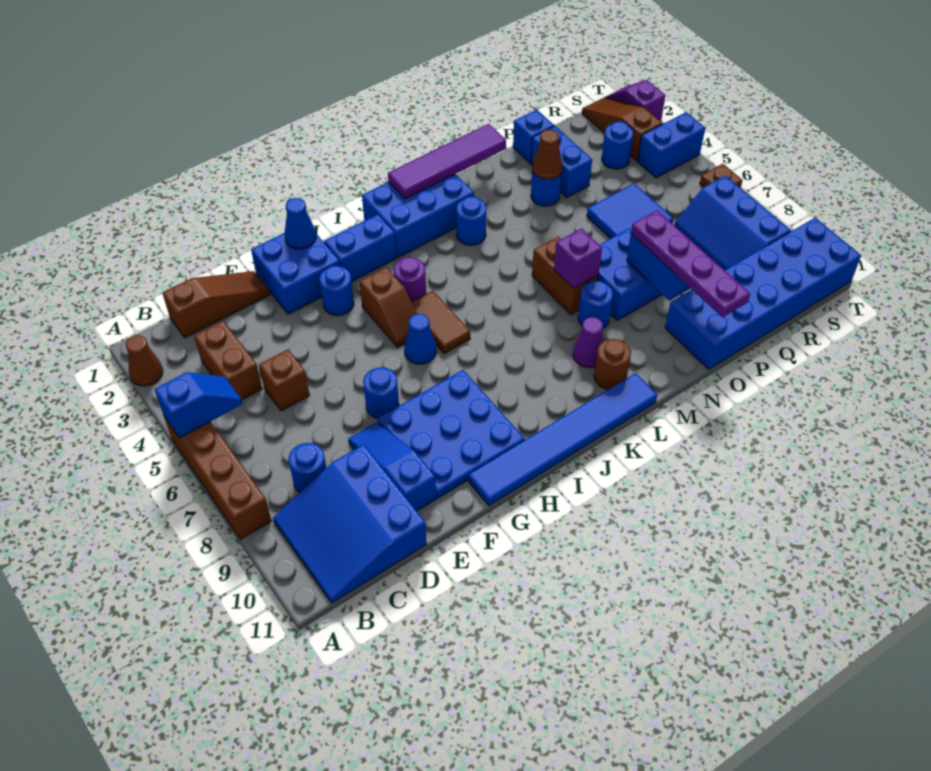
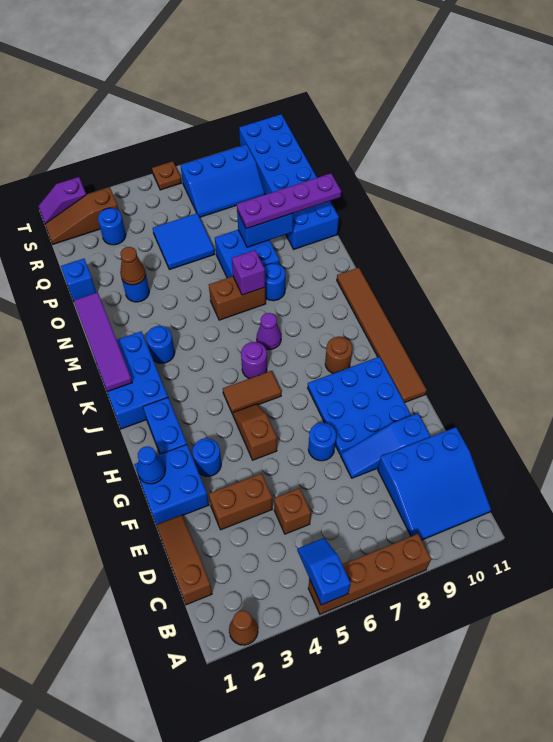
brown brick C3:C4 level 1 -> brown brick E3:E4 level 1
blue round brick C8 level 1 -> none
blue tile G11:L11 level 1 -> brown tile G11:L11 level 1
brown slope H4:H5 level 1 top 4 -> brown slope G5:H5 level 1 top G
blue cone H6 level 1 -> none
purple round brick I4 level 1 -> purple round brick J6 level 1
purple cone L9 level 1 -> purple cone K7 level 1
brown round brick L10 level 1 -> brown round brick I9 level 1
blue brick P2:P3 level 1 -> none
blue brick S4:T4 level 1 -> none

